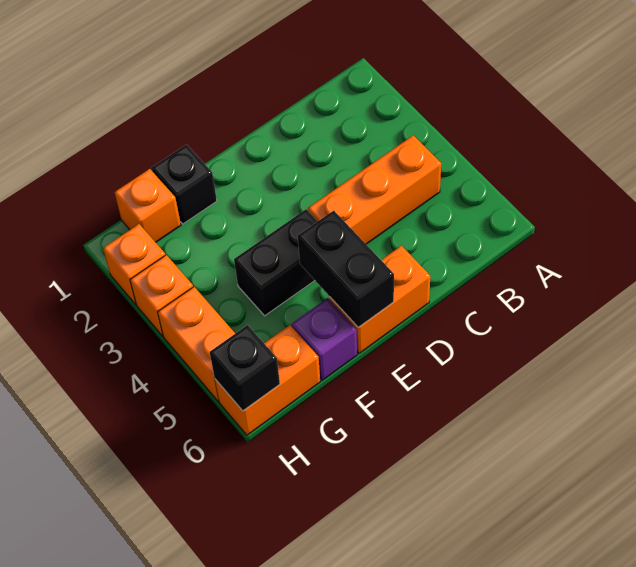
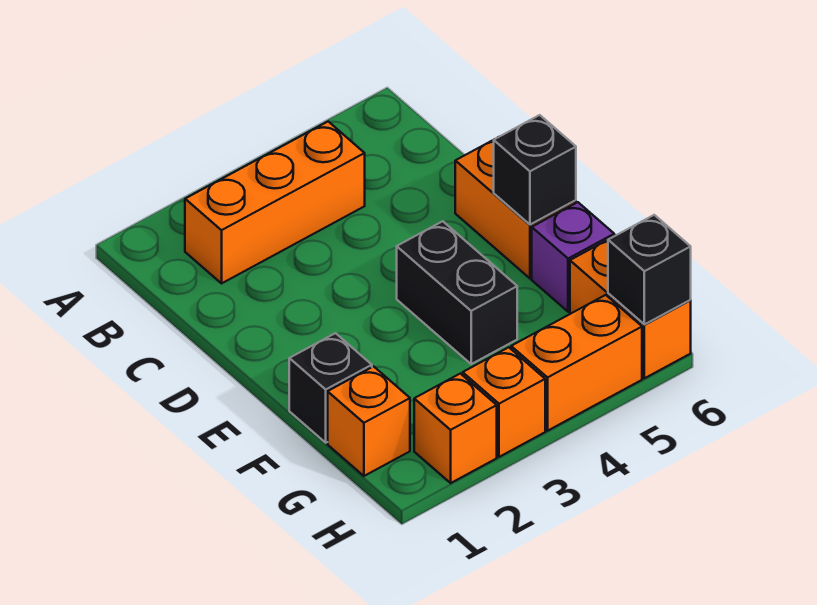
orange brick B4:D4 level 1 -> orange brick B2:B4 level 1
black brick E5:E6 level 2 -> black brick E6 level 2

